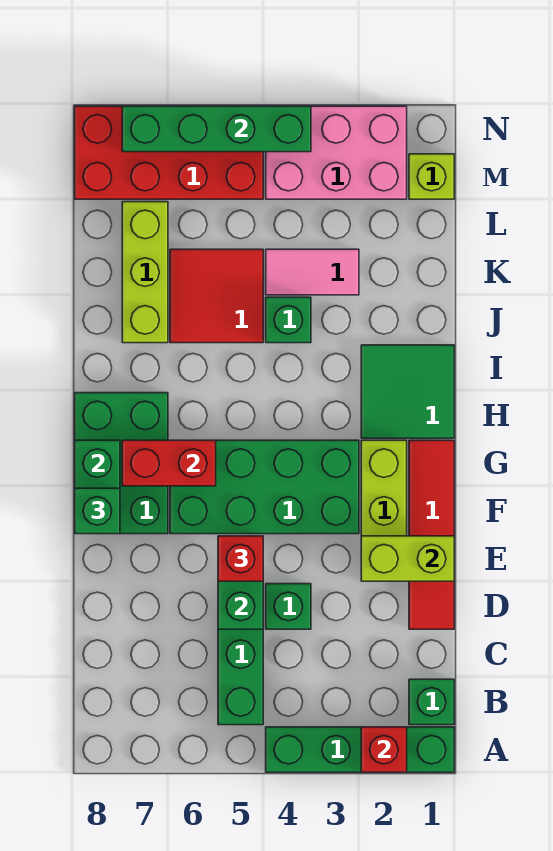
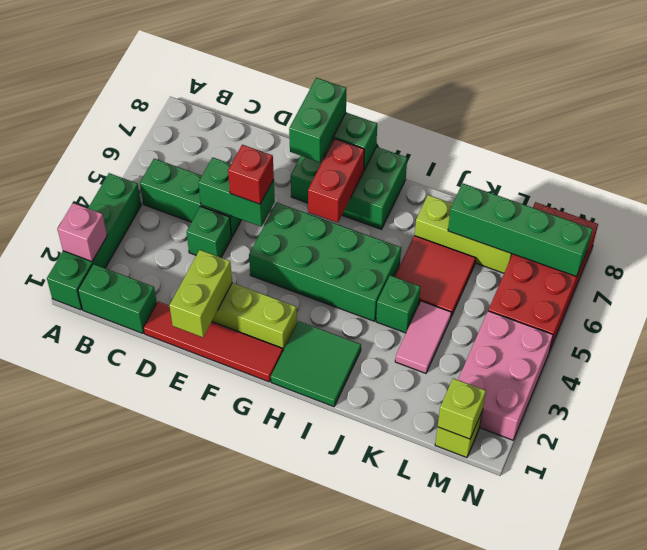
red brick A2 level 2 -> pink brick A2 level 2
green brick B1 level 1 -> green brick B1:C1 level 1
green brick F3:G6 level 1 -> green brick F4:I5 level 1
green brick F8 level 3 -> green brick F7:F8 level 3
none -> lime brick M1 level 2
green brick N4:N7 level 2 -> green brick K7:N7 level 2

